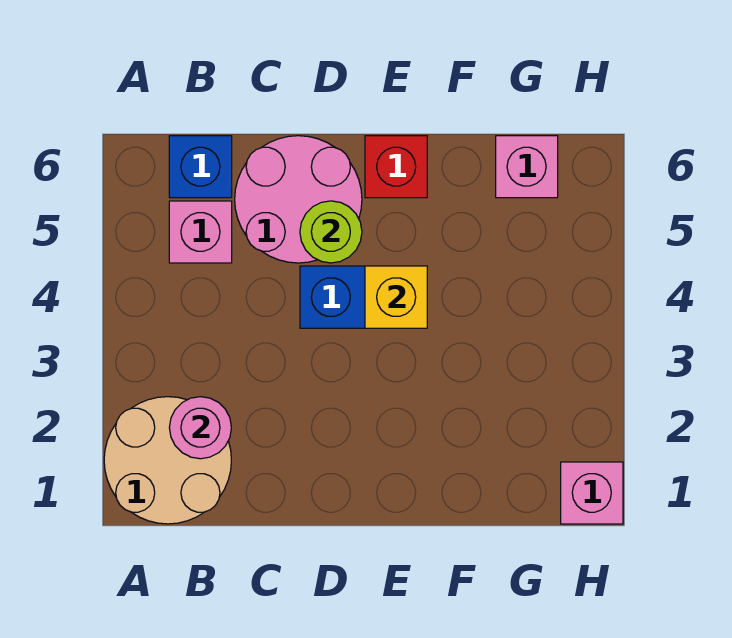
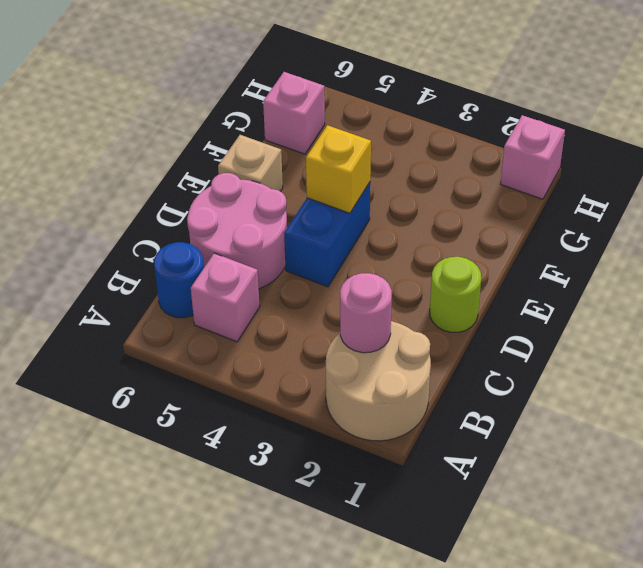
blue brick B6 level 1 -> blue round brick B6 level 1
lime round brick D5 level 2 -> lime round brick D1 level 1
red brick E6 level 1 -> tan brick E6 level 1

